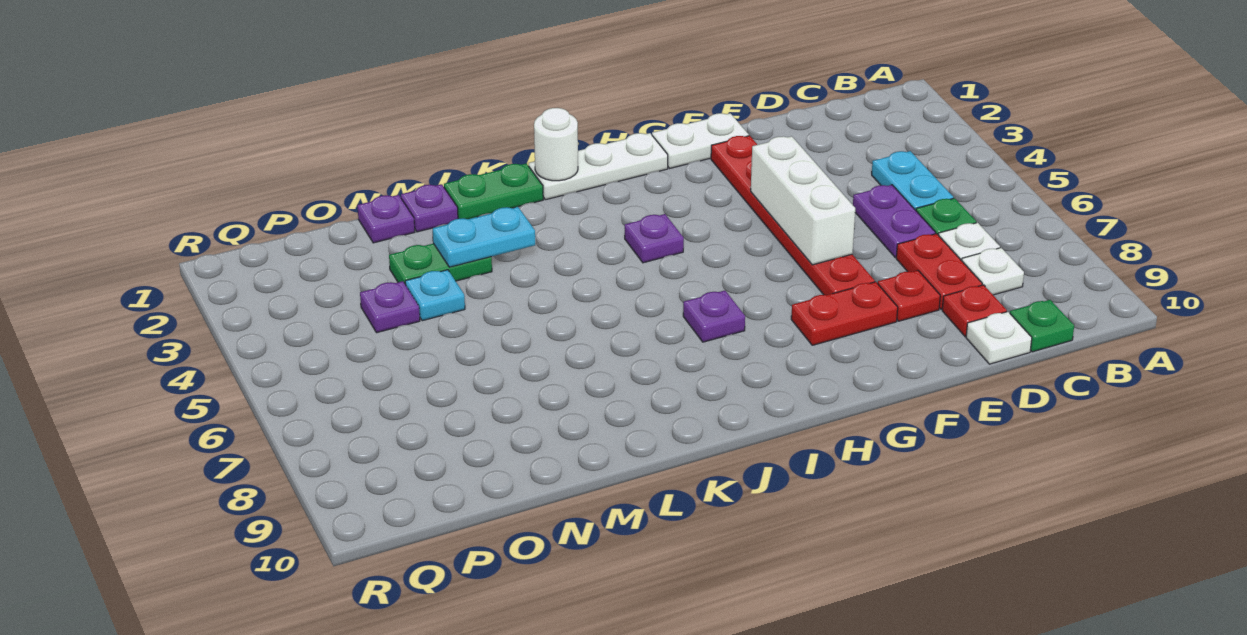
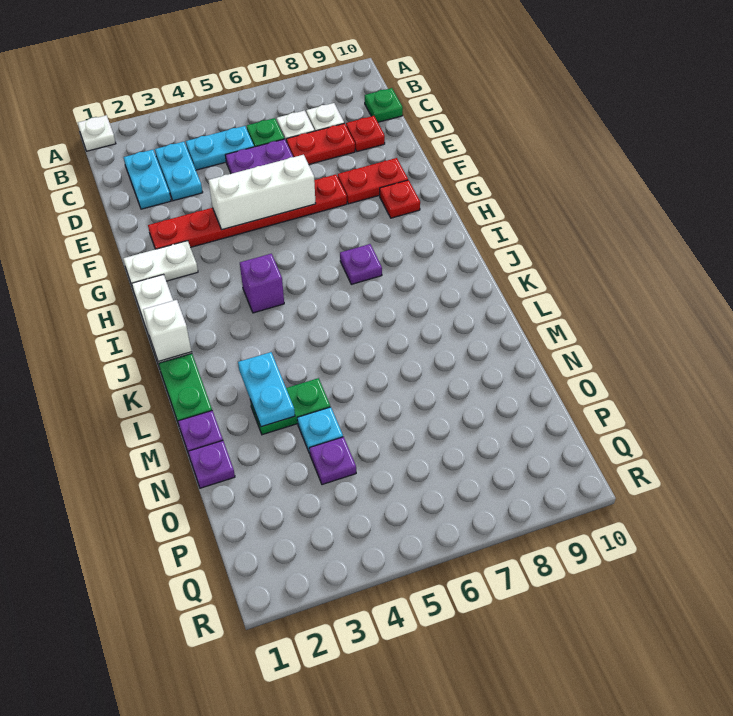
none -> cyan plate C2:D2 level 1
none -> cyan plate C3:D3 level 1
white plate D10 level 1 -> white plate A1 level 1
red plate E8 level 1 -> red plate G9 level 1
white plate F1:G1 level 1 -> white plate G1:G2 level 1
red plate F8:G8 level 1 -> red plate F8:F9 level 1
purple plate I4 level 1 -> purple brick I4 level 1
white round brick J1 level 2 -> white brick J1 level 2
green plate M3:N3 level 1 -> green plate M3:M4 level 1

